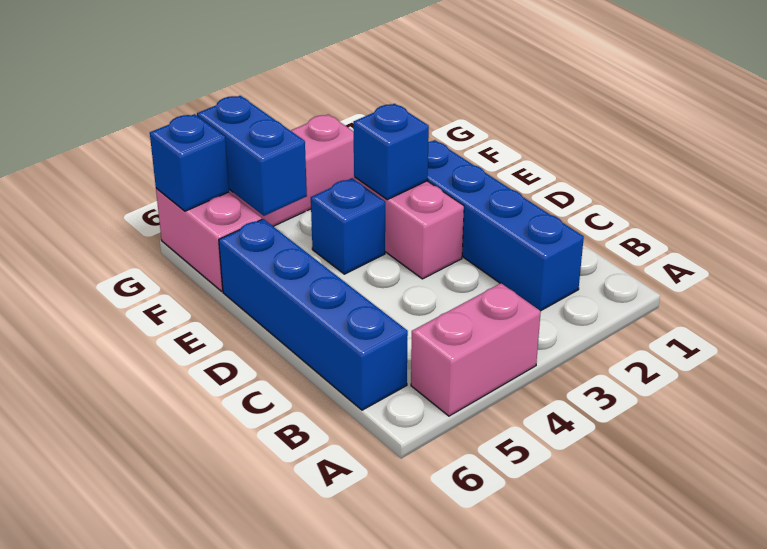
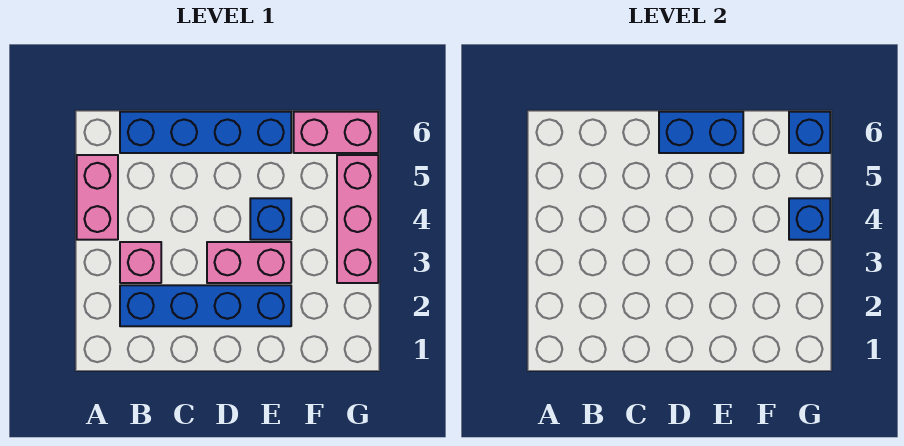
none -> pink brick B3 level 1
blue brick E3 level 2 -> blue brick G4 level 2
blue brick F5:G5 level 2 -> blue brick D6:E6 level 2

